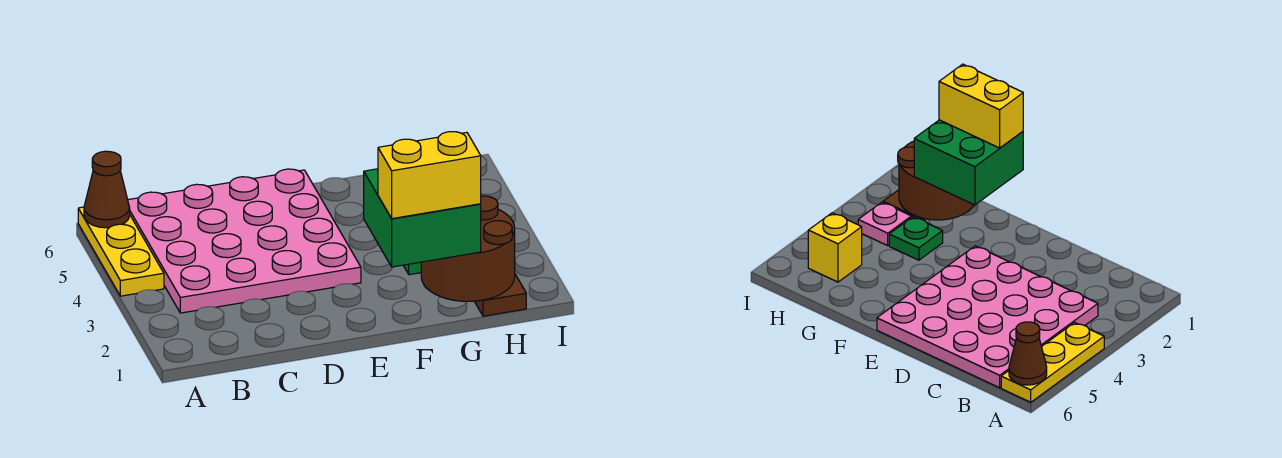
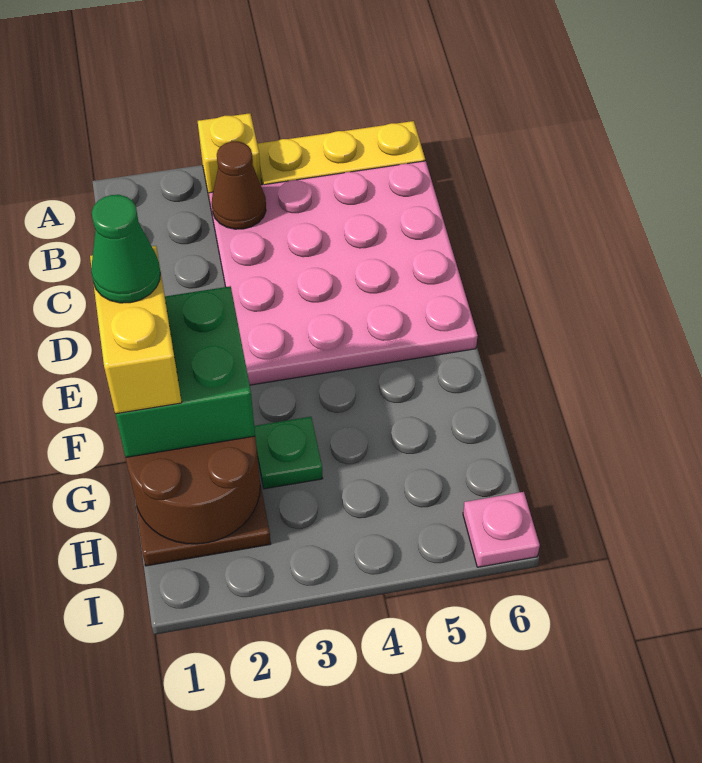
brown cone A6 level 2 -> brown cone B3 level 2
none -> green cone F1 level 5
pink plate H3 level 1 -> pink plate I6 level 1
yellow brick H5 level 1 -> yellow brick A3 level 1

